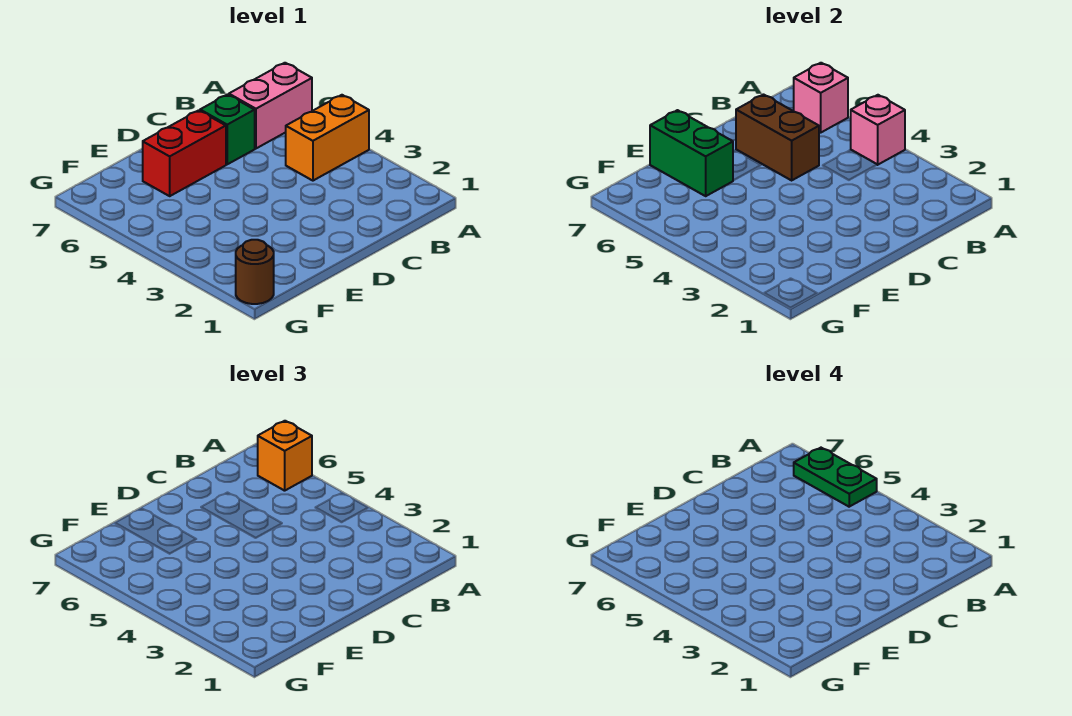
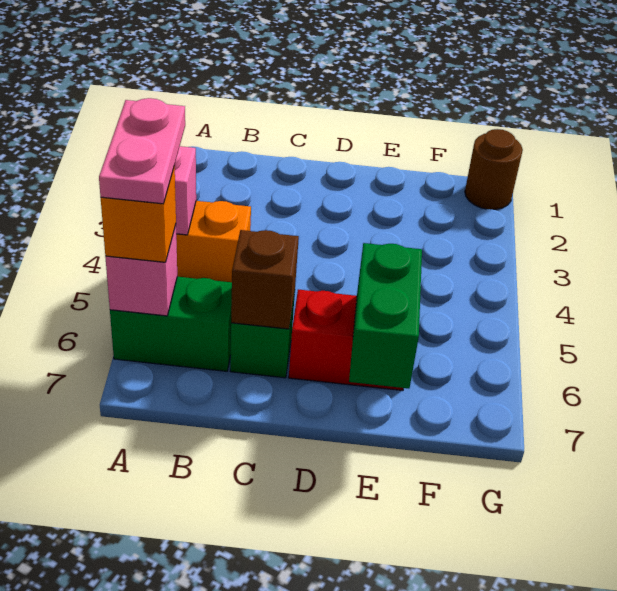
green plate A5:A6 level 4 -> pink plate A5:A6 level 4
pink brick A6:B6 level 1 -> green brick A6:B6 level 1
brown brick C5:C6 level 2 -> brown brick C6 level 2

